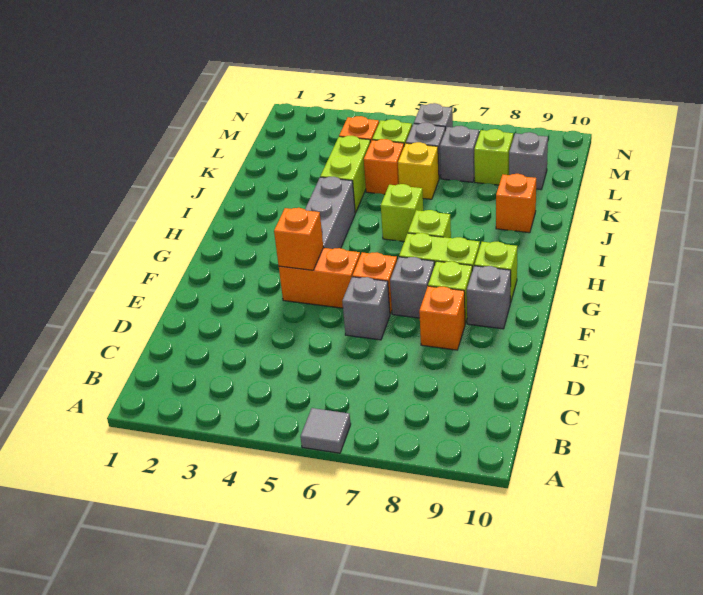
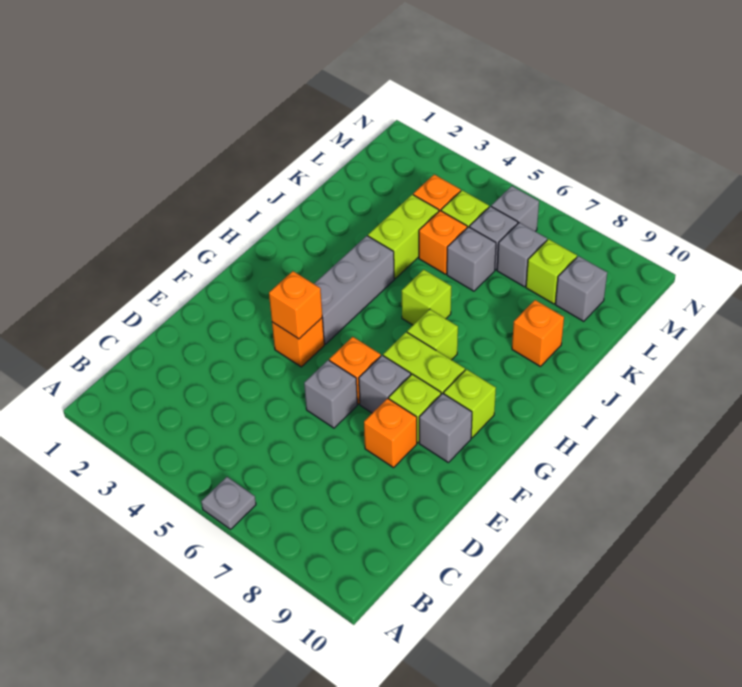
grey tile A6 level 1 -> grey plate A6 level 1
orange brick F4:F5 level 1 -> orange brick F4 level 1
yellow brick K6 level 1 -> grey brick K6 level 1

